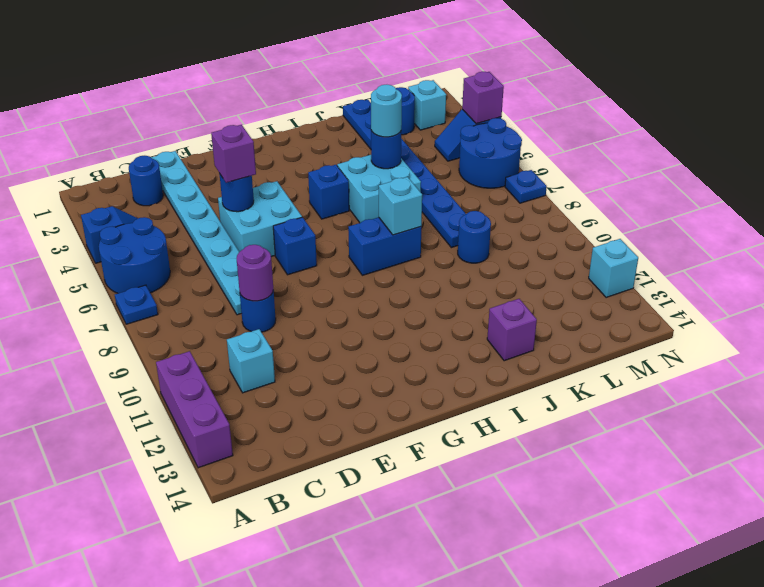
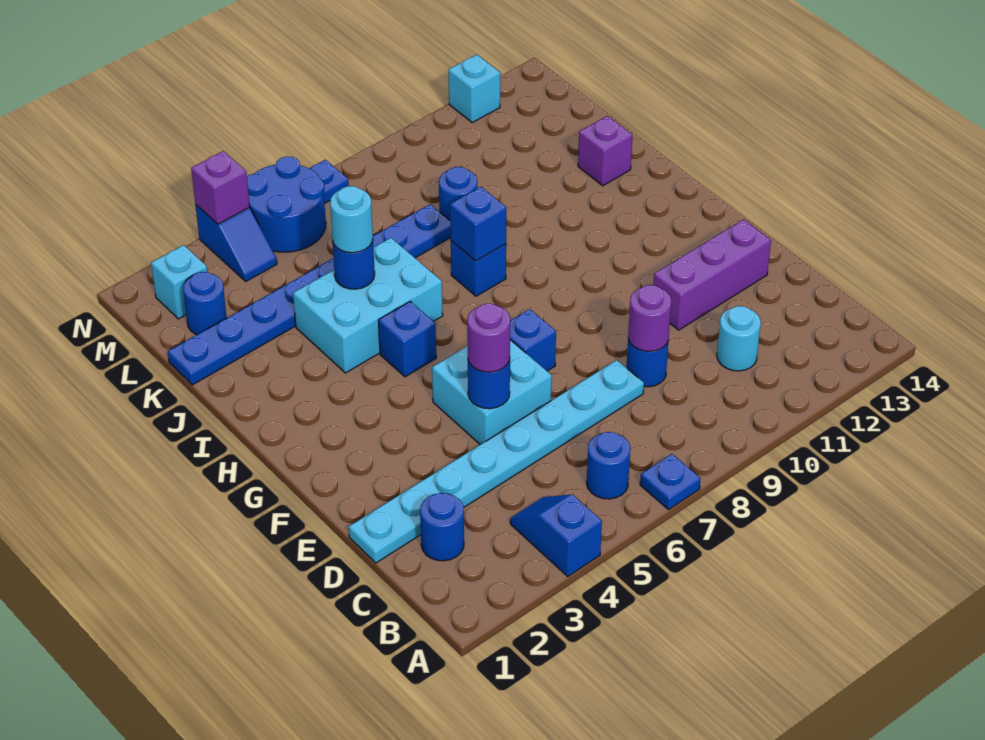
blue round brick A5:B6 level 1 -> blue round brick B6 level 1
purple brick A11:A13 level 1 -> purple brick E11:E13 level 1
cyan brick C11 level 1 -> cyan round brick C11 level 1
purple brick E5 level 3 -> purple round brick E5 level 3
blue brick H8:I8 level 1 -> blue brick I8 level 1
cyan brick I5:J6 level 1 -> cyan brick I4:J6 level 1
cyan brick I8 level 2 -> blue brick I8 level 2

